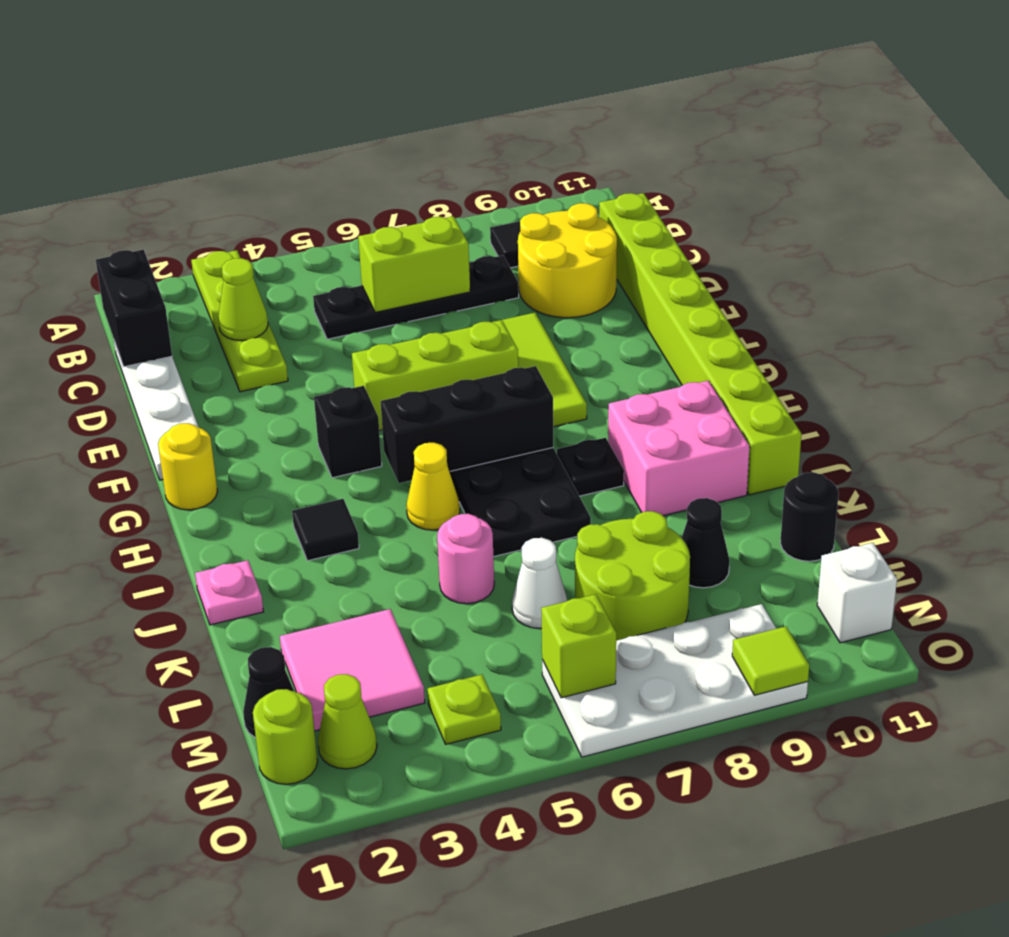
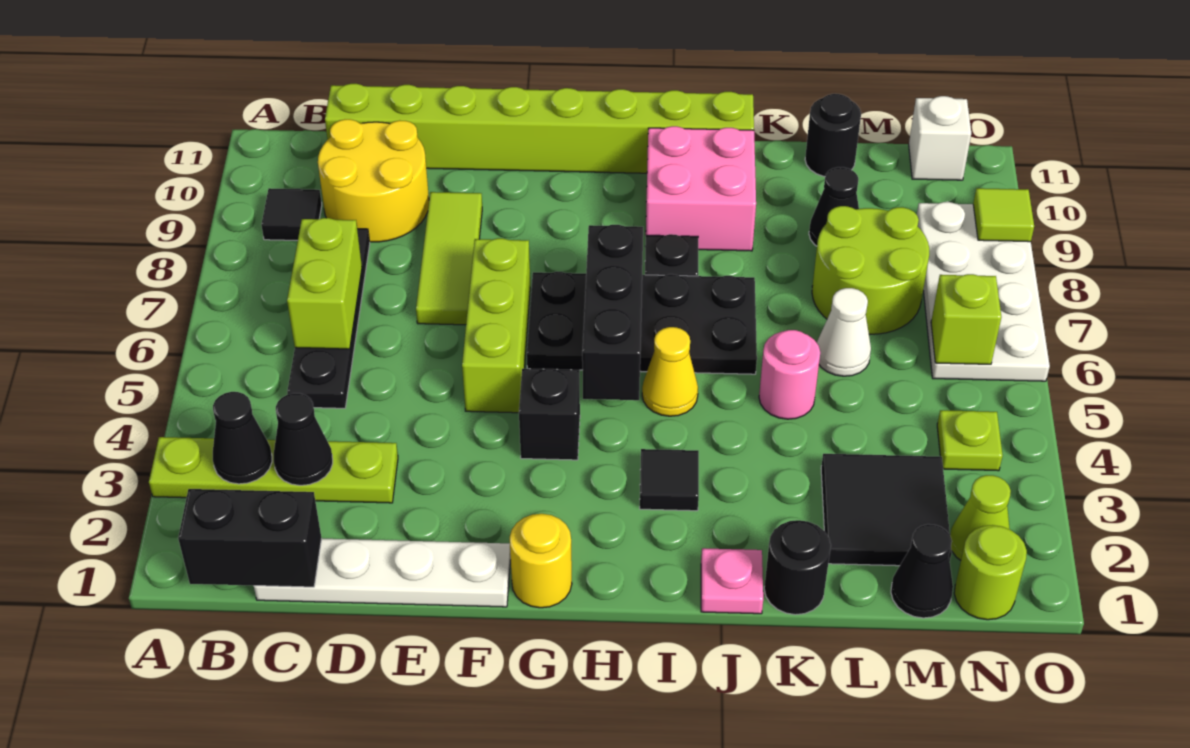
none -> black cone B3 level 2
lime cone C3 level 2 -> black cone C3 level 2
lime tile E8:G8 level 1 -> lime tile E7:E9 level 1
none -> black round brick K1 level 1
pink tile L2:M3 level 1 -> black tile L2:M3 level 1

